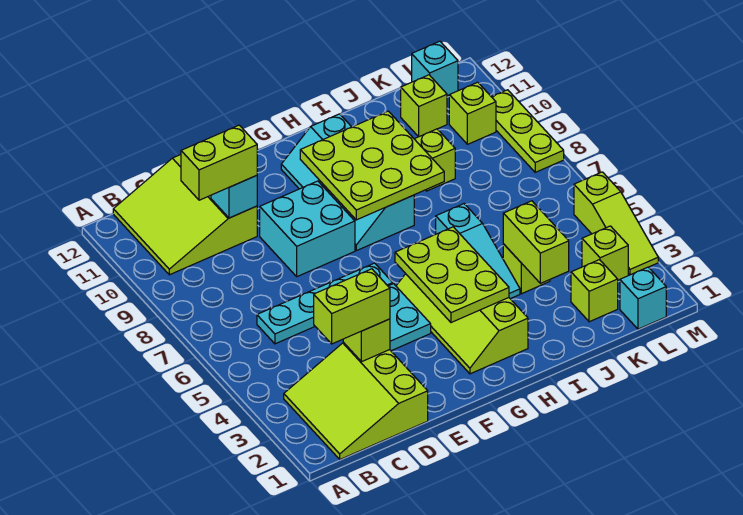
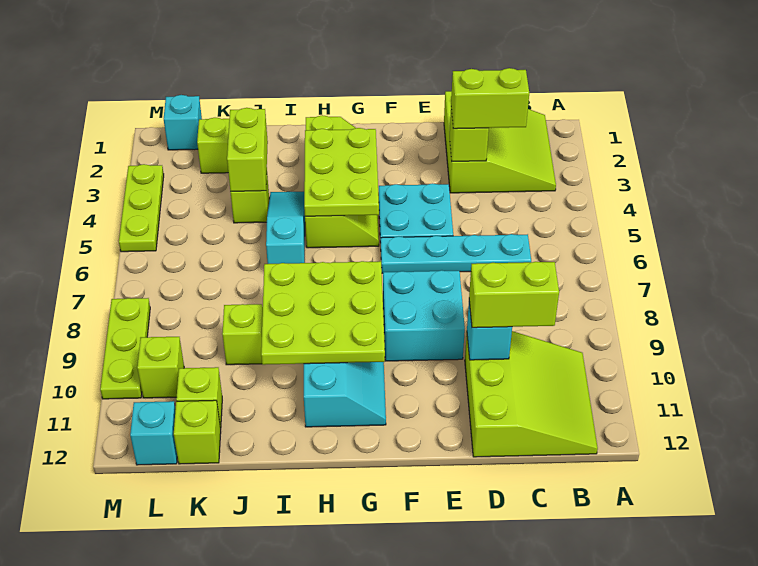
lime brick L3 level 1 -> lime brick K12 level 1
lime slope M3:M5 level 1 top 5 -> lime plate M3:M5 level 1

